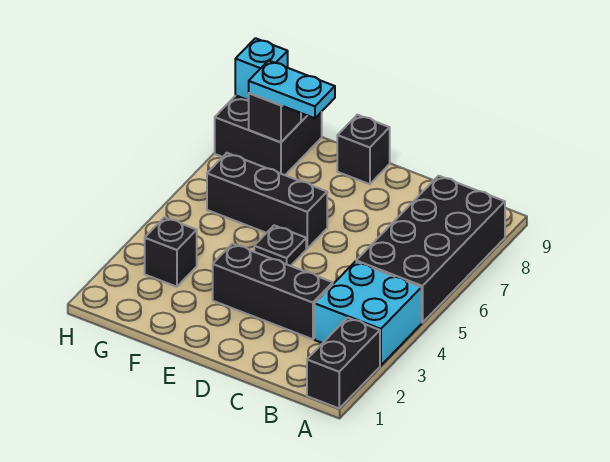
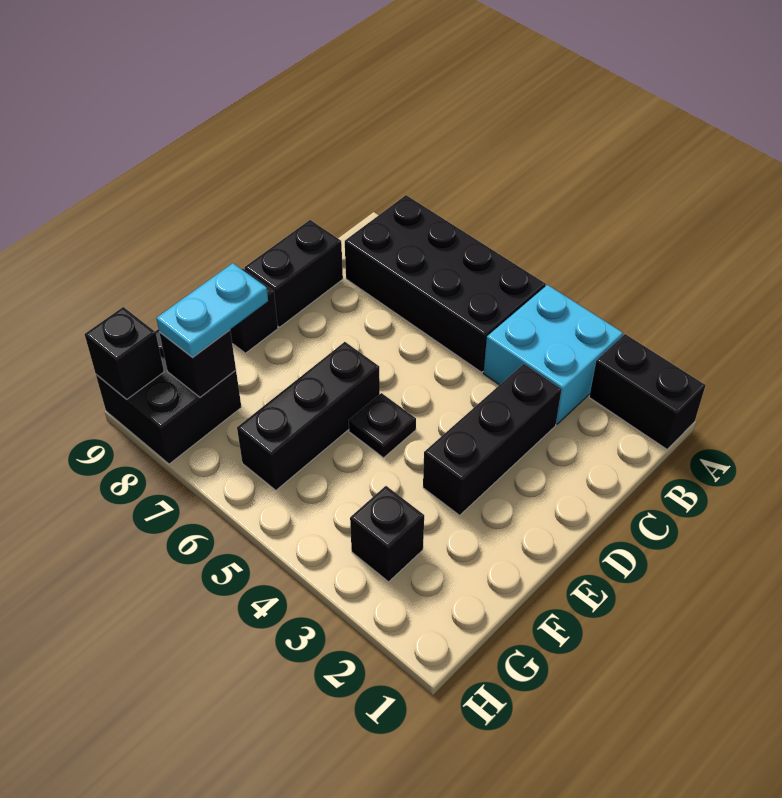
none -> black brick C9:D9 level 1
cyan brick H9 level 2 -> black brick H9 level 2

